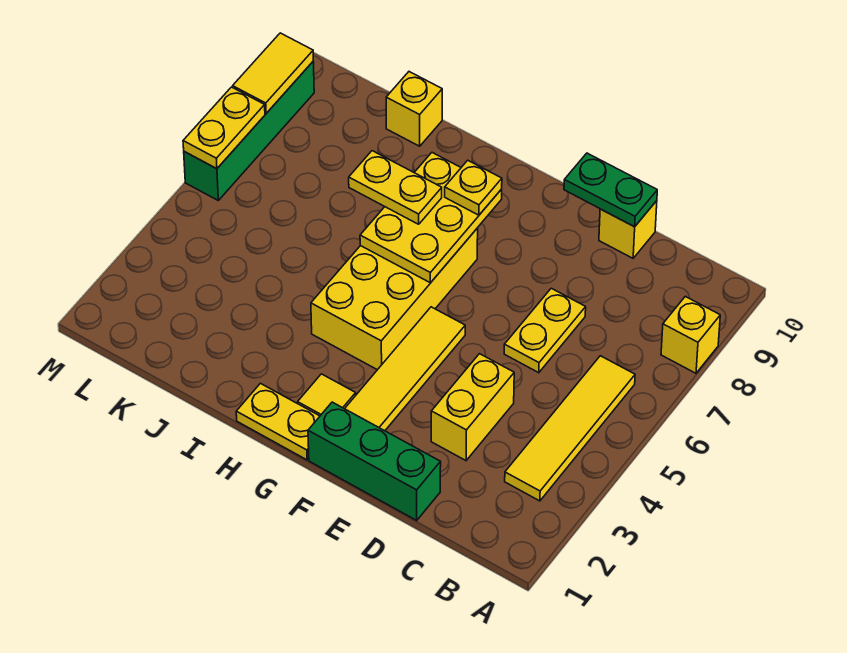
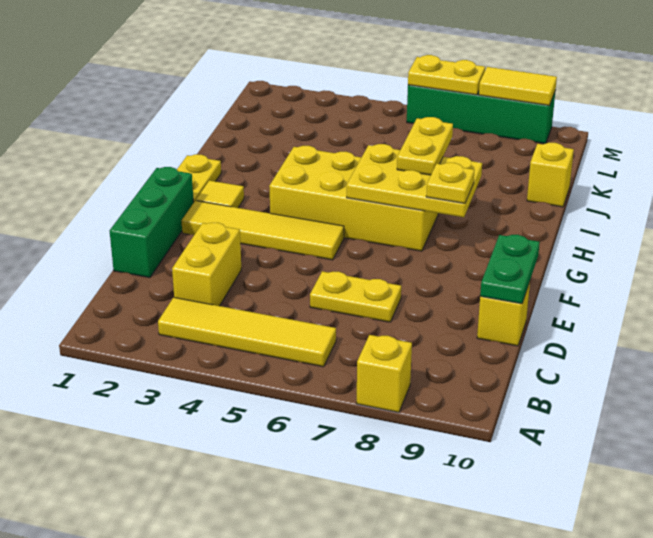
yellow brick D3:D4 level 1 -> yellow brick C3:D3 level 1

